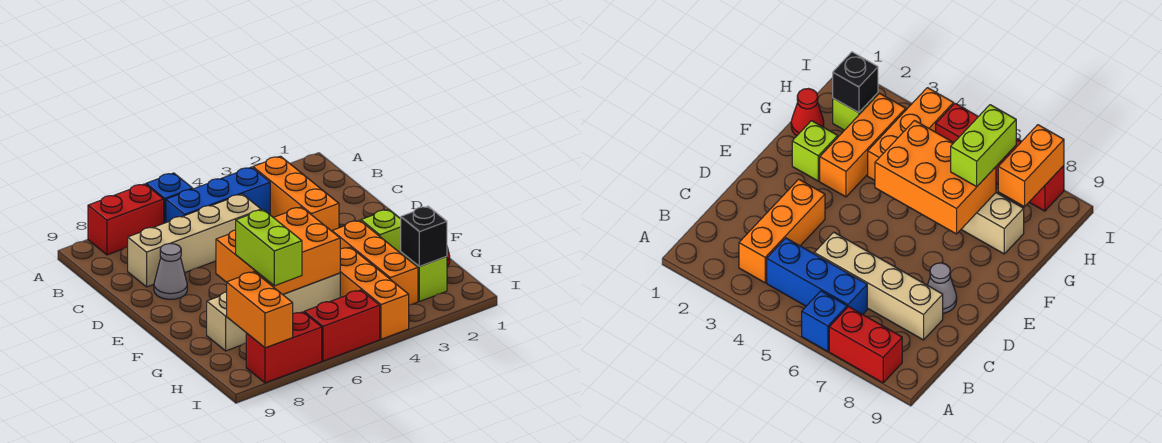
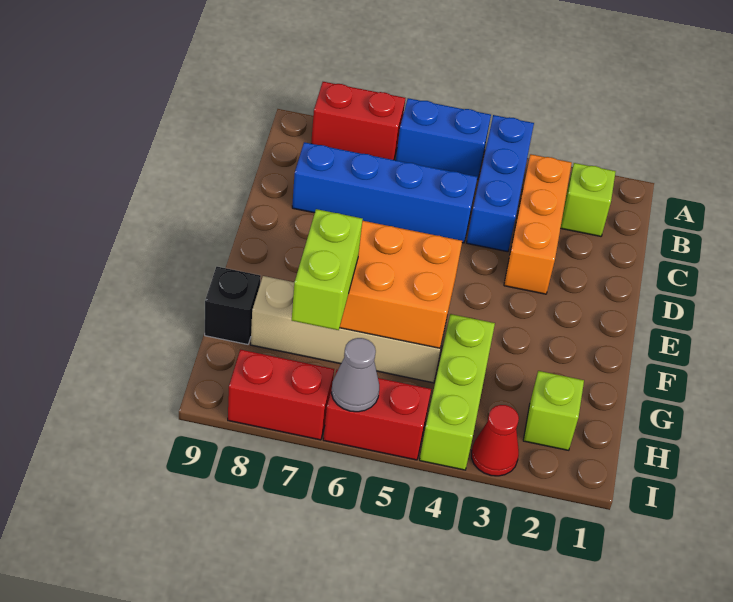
blue brick A6 level 1 -> blue brick A5:A6 level 1
blue brick B4:B6 level 1 -> blue brick A4:C4 level 1
tan brick C5:C8 level 1 -> blue brick C5:C8 level 1
grey cone D8 level 1 -> grey cone I6 level 2
lime brick F2 level 1 -> lime brick B2 level 1
orange brick F3:H3 level 1 -> none
red cone G1 level 1 -> red cone I3 level 1
orange brick G4:I4 level 1 -> lime brick G4:I4 level 1
black brick H2 level 2 -> black brick G9 level 1
orange brick H8:I8 level 2 -> none

